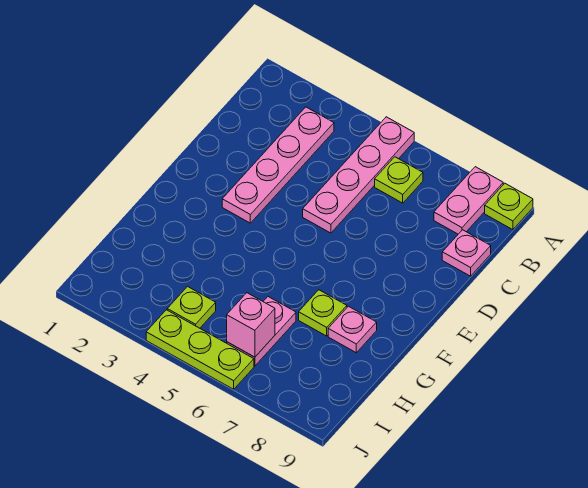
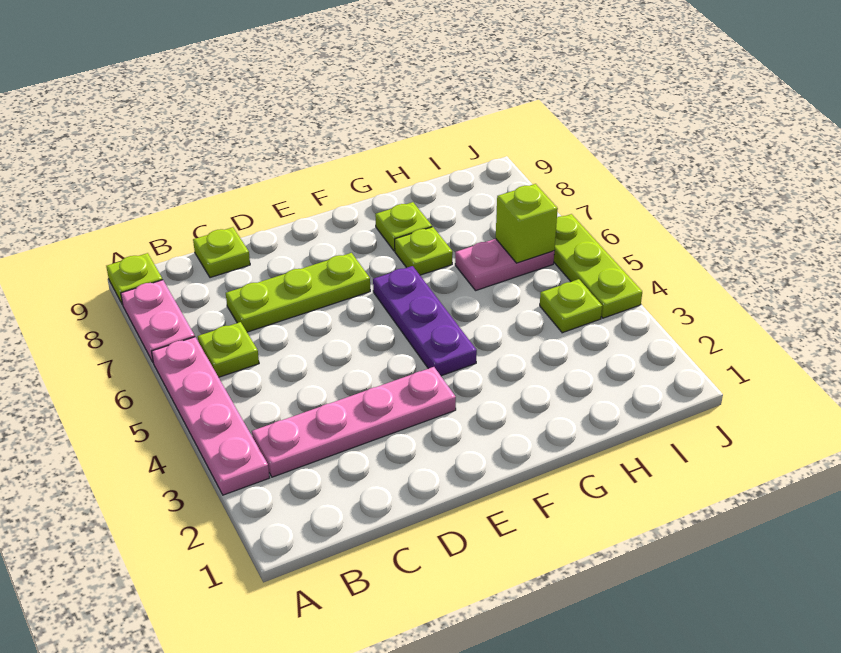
pink plate A5:D5 level 1 -> pink plate A3:A6 level 1
pink plate A8:B8 level 1 -> pink plate A7:A8 level 1
none -> lime plate C7:E7 level 1
pink plate C9 level 1 -> lime plate C9 level 1
none -> purple plate F4:F6 level 1
pink plate G8 level 1 -> lime plate G8 level 1
pink brick I6 level 2 -> lime brick I6 level 2

